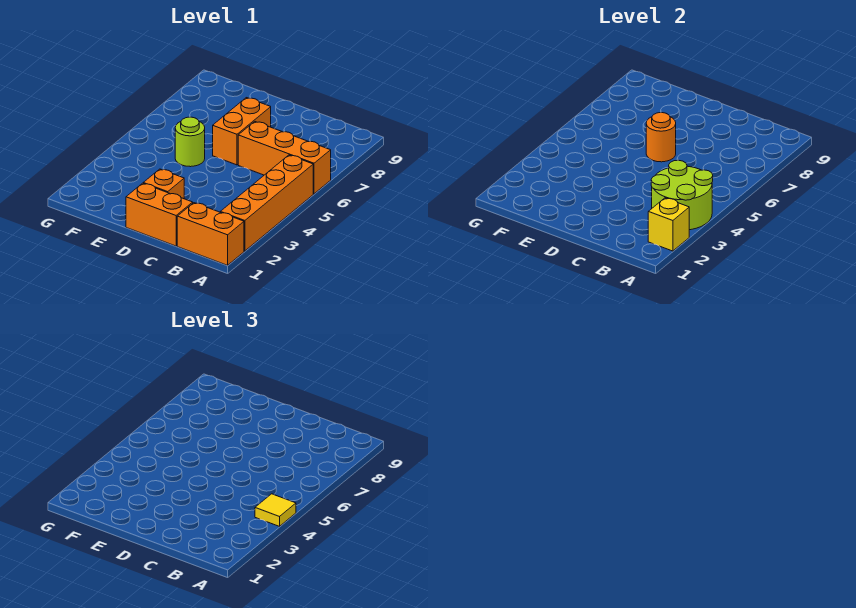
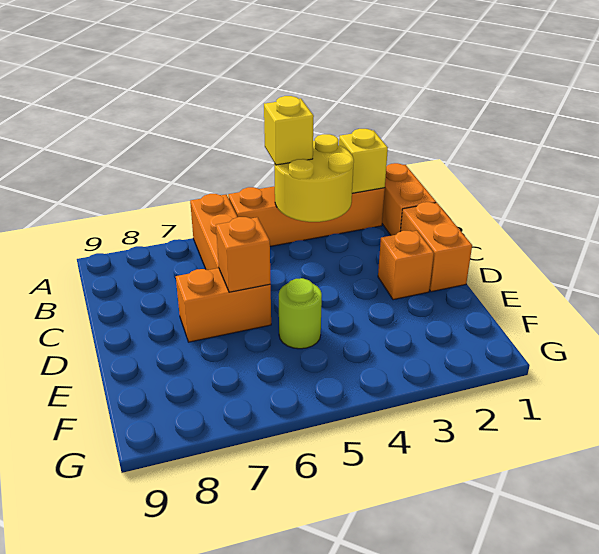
lime round brick A3:B4 level 2 -> yellow round brick A3:B4 level 2
yellow tile A4 level 3 -> yellow brick A4 level 3
orange round brick D6 level 2 -> orange brick D6 level 2

